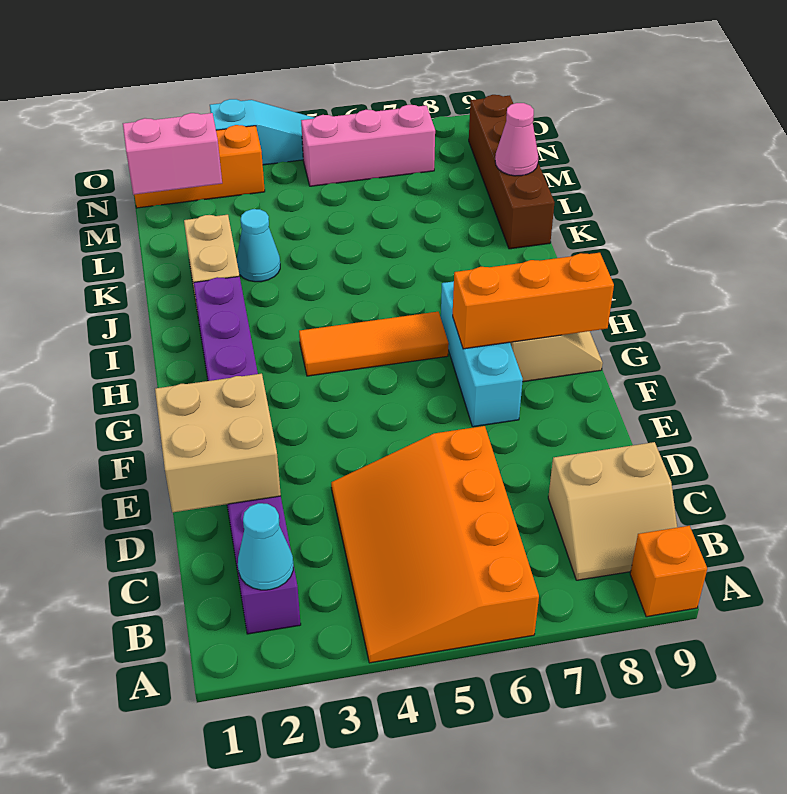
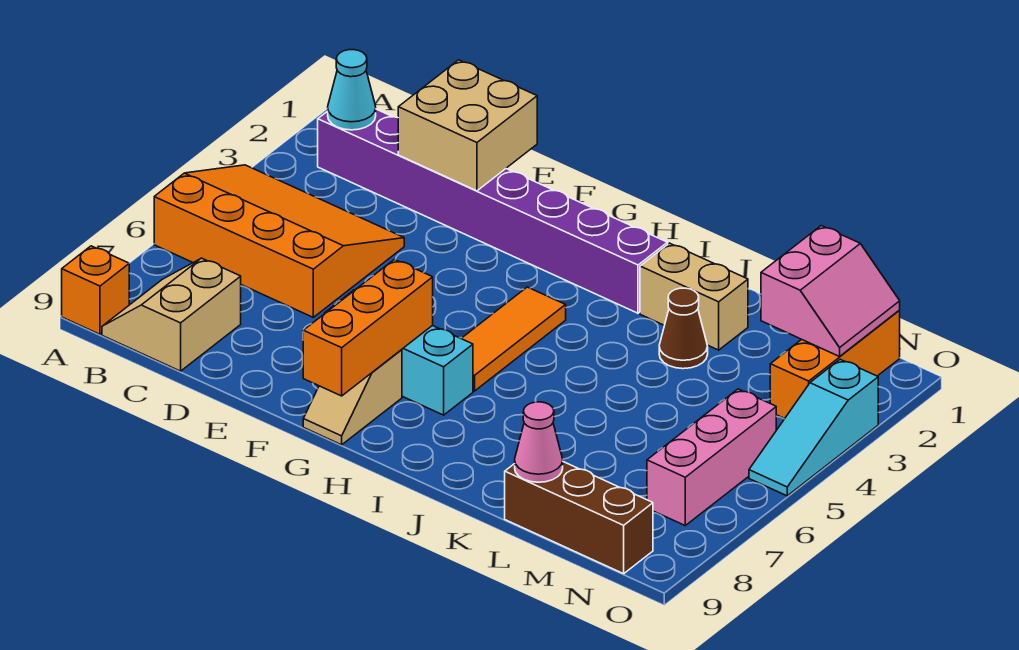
cyan cone K3 level 1 -> brown cone K3 level 1
brown brick K9:N9 level 1 -> brown brick L9:N9 level 1

